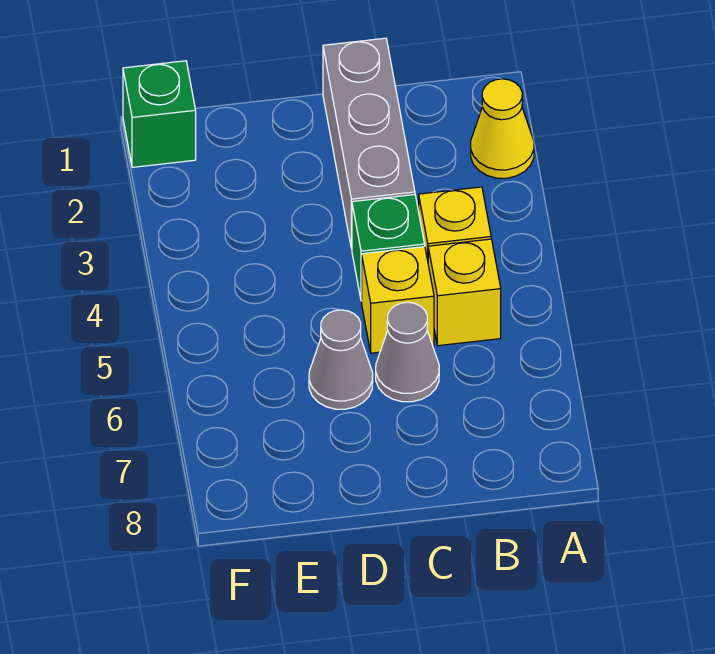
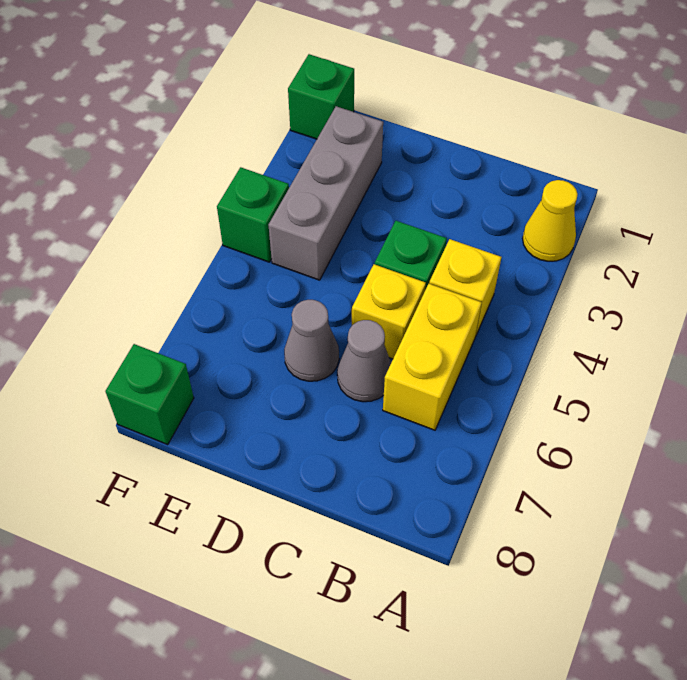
yellow brick B5 level 1 -> yellow brick B5:B6 level 1
grey brick C1:C3 level 1 -> grey brick E2:E4 level 1
none -> green brick F4 level 1
none -> green brick F8 level 1

